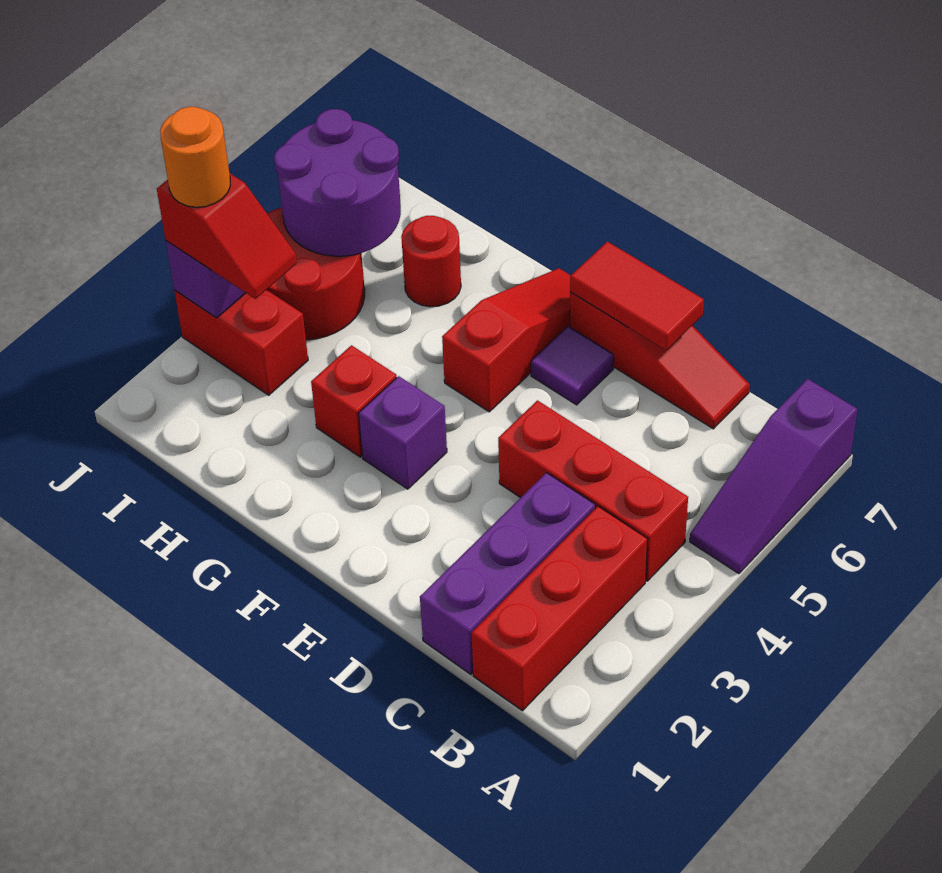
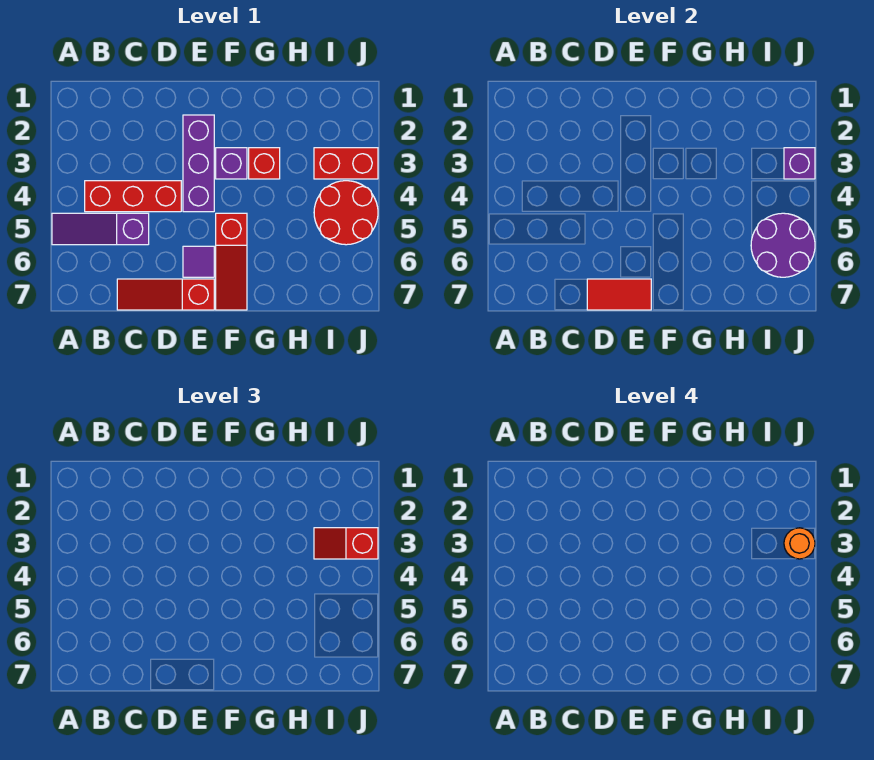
purple slope A5:A7 level 1 top 7 -> purple slope A5:C5 level 1 top C
red brick B1:B3 level 1 -> none
purple brick C1:C3 level 1 -> purple brick E2:E4 level 1
red round brick H6 level 1 -> none

